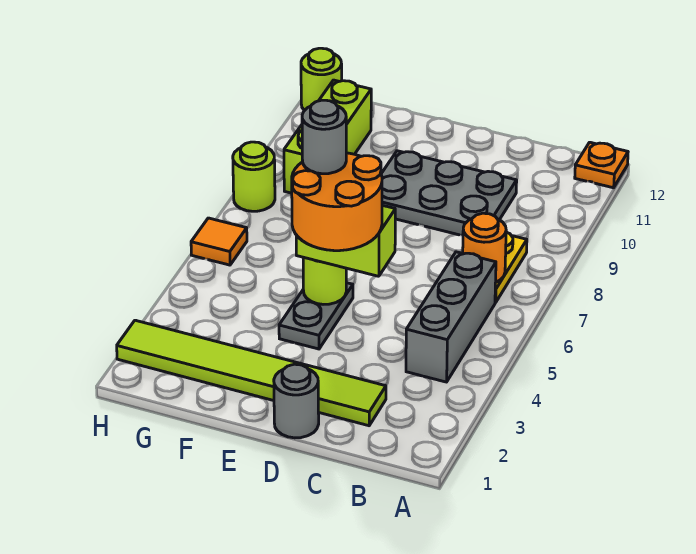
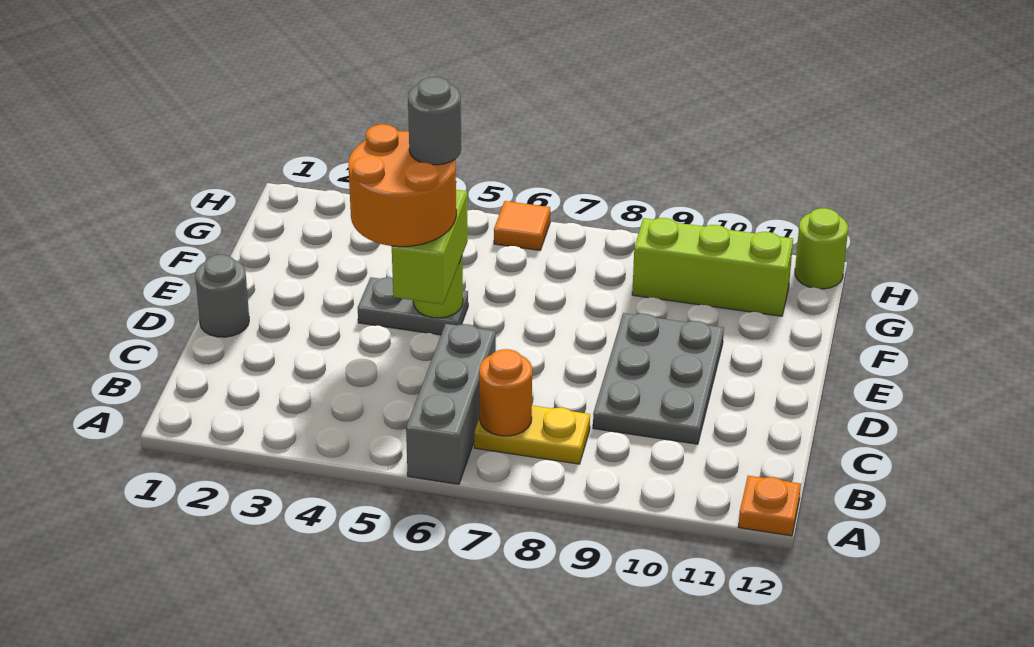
grey brick B4:B6 level 1 -> grey brick A6:C6 level 1
lime tile C2:H2 level 1 -> none
lime round brick H8 level 1 -> none

